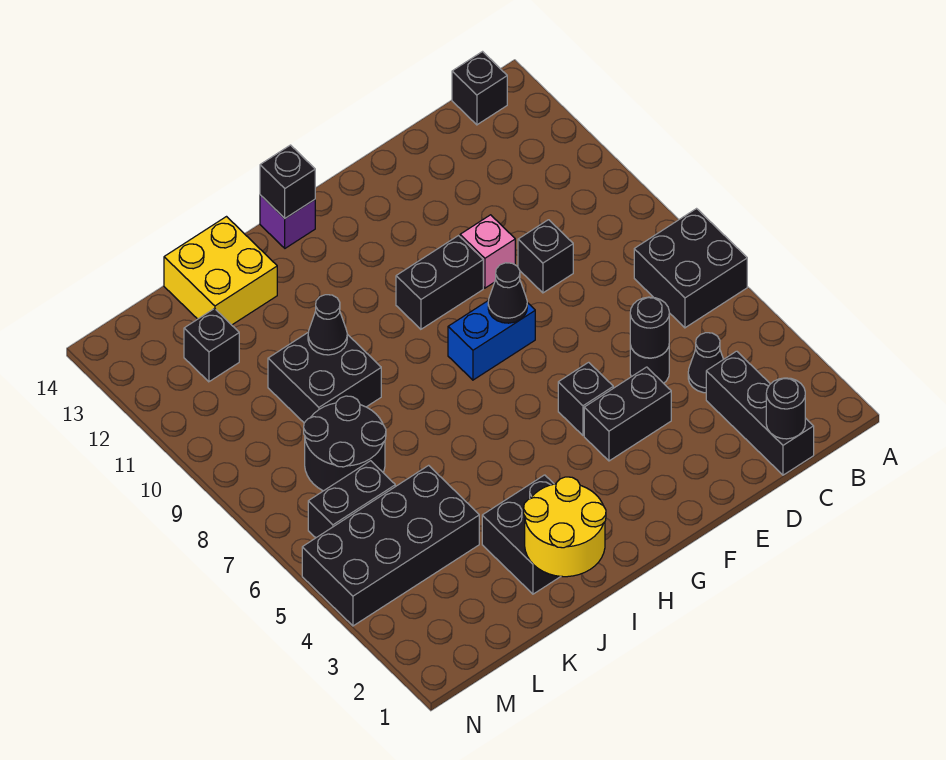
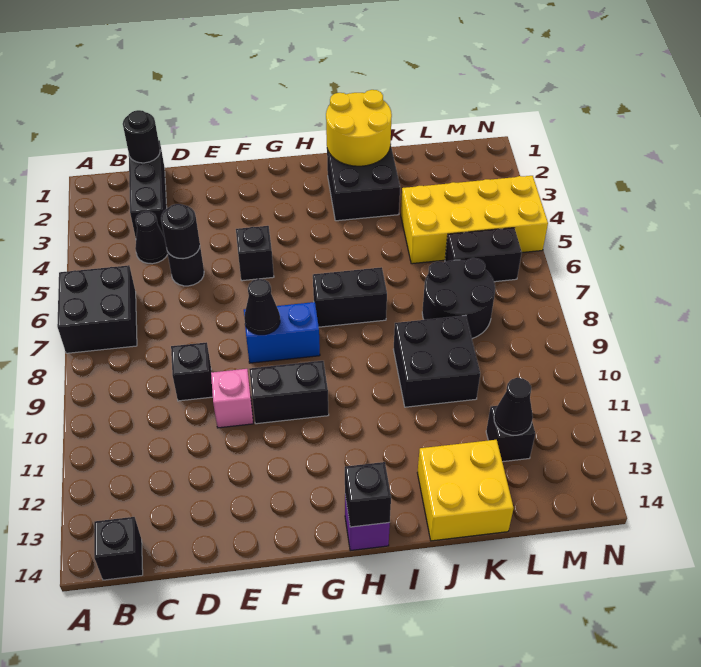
black brick E4:F4 level 1 -> black brick H7:I7 level 1
black cone J10 level 2 -> black cone L12 level 2
black brick K4:N5 level 1 -> yellow brick K4:N5 level 1

